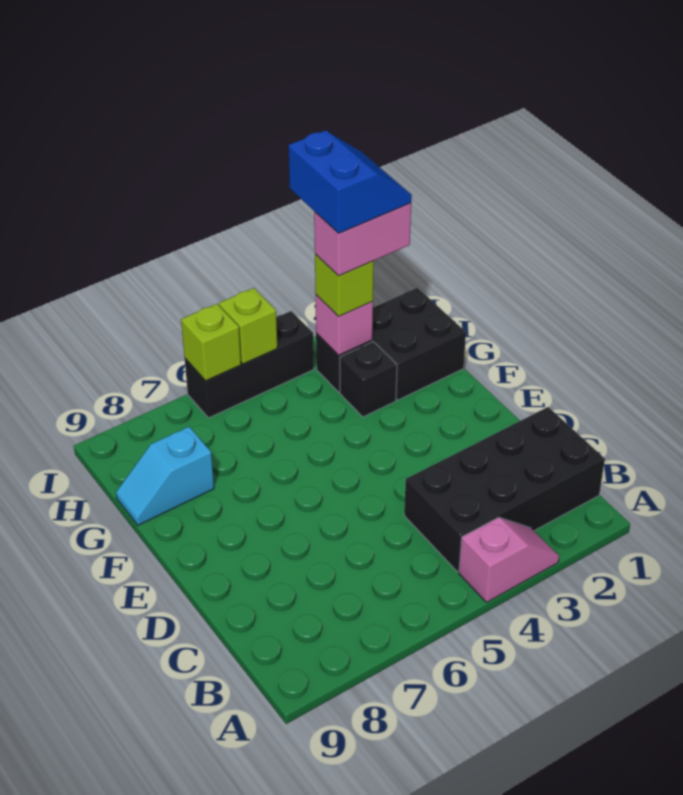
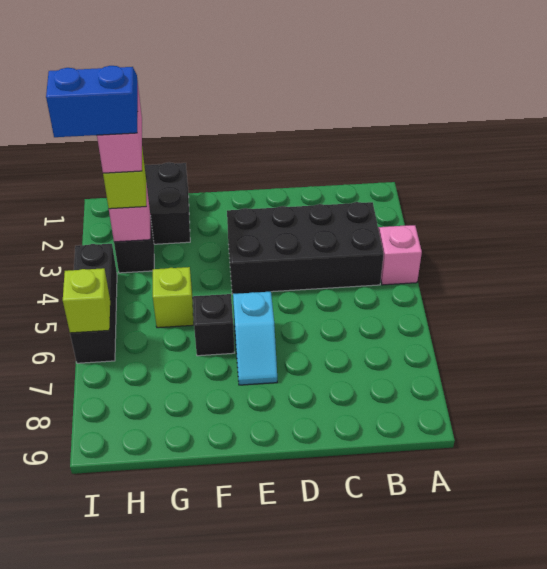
black brick B1:C4 level 1 -> black brick B3:E4 level 1
black brick G3 level 1 -> black brick F6 level 1
cyan slope G8:G9 level 1 top 8 -> cyan slope E6:E7 level 1 top 6
lime brick I5 level 2 -> lime brick G5 level 1

